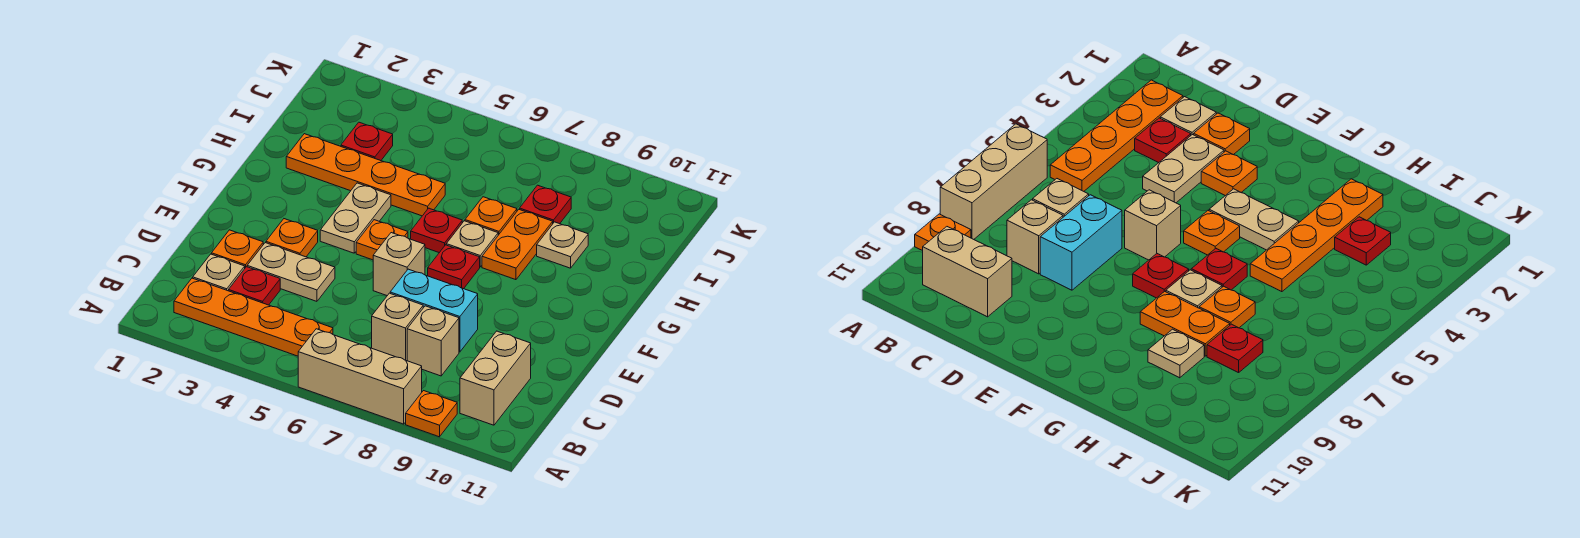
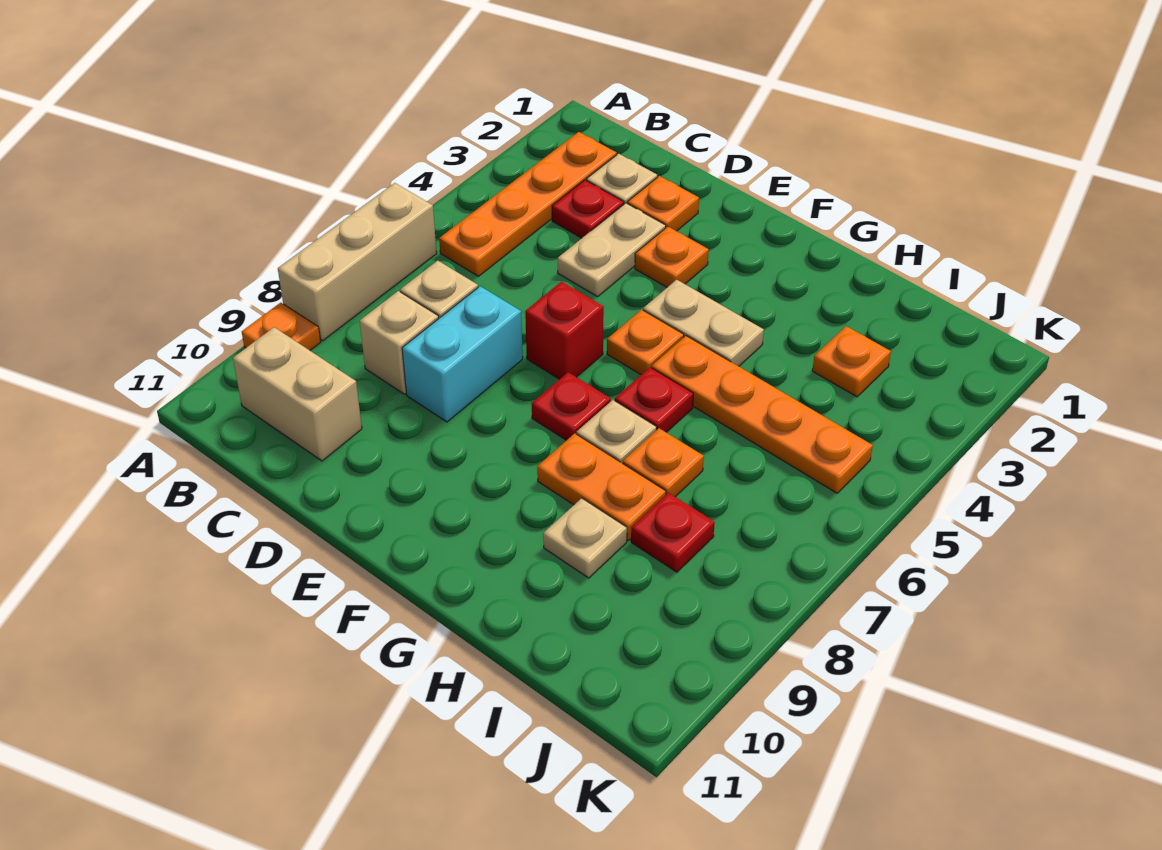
tan brick E6 level 1 -> red brick E6 level 1
orange plate H2:H5 level 1 -> orange plate G5:J5 level 1
red plate I3 level 1 -> orange plate I3 level 1

